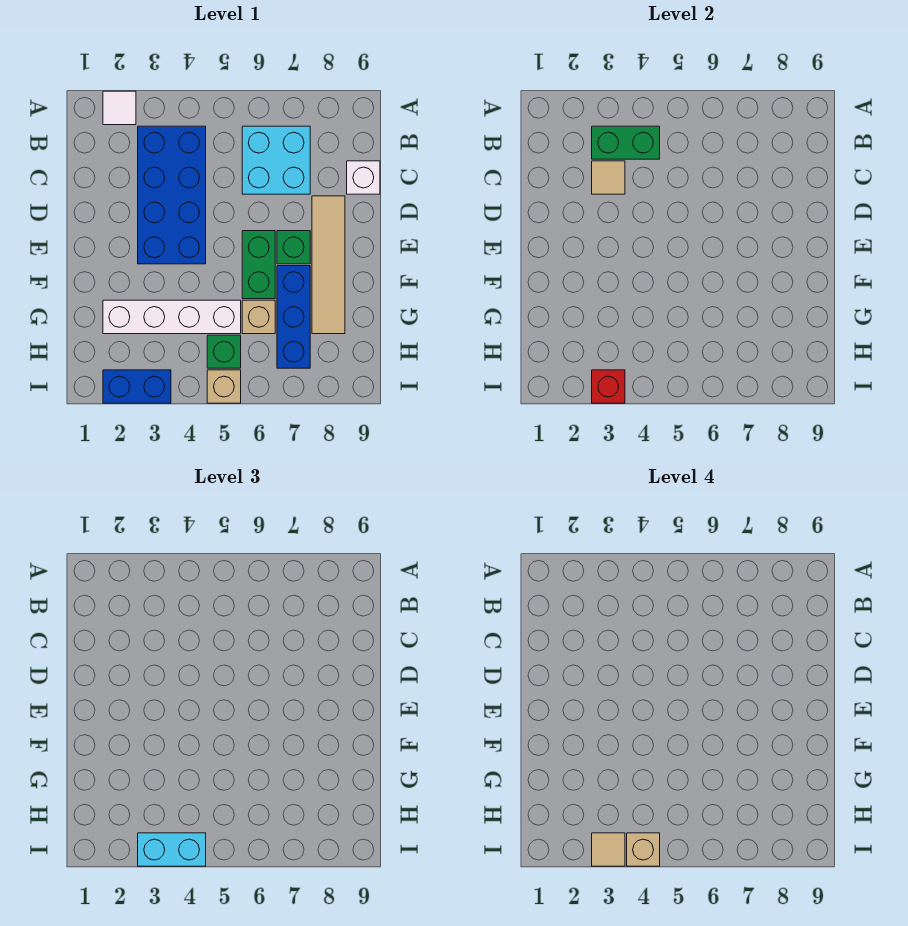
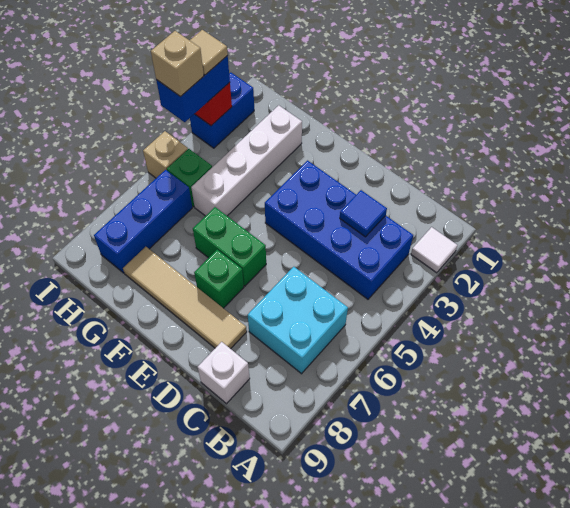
green brick B3:B4 level 2 -> none
tan tile C3 level 2 -> blue tile C3 level 2
blue brick F7:H7 level 1 -> blue brick H6:H8 level 1
tan brick G6 level 1 -> none
cyan brick I3:I4 level 3 -> blue brick I3:I4 level 3

